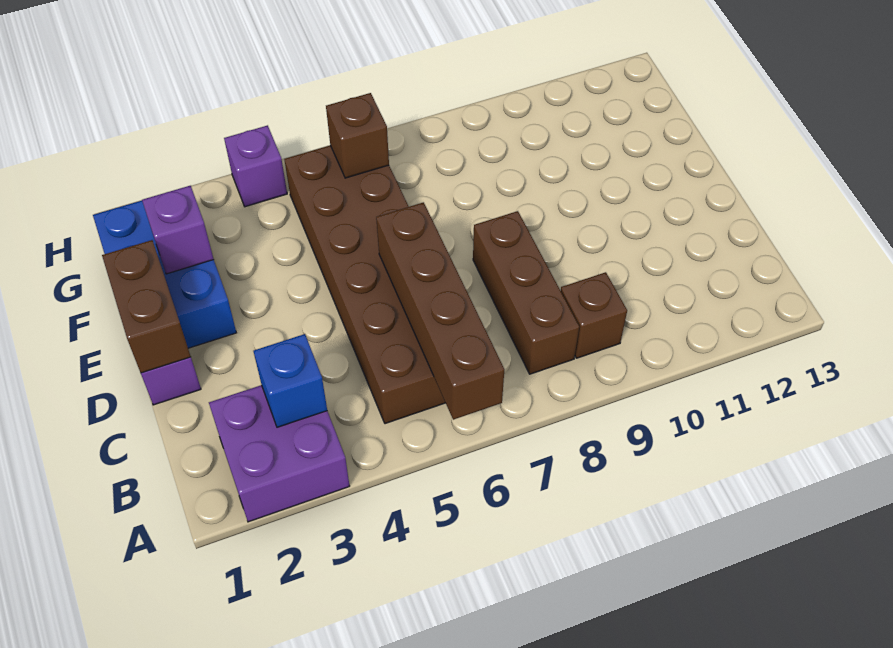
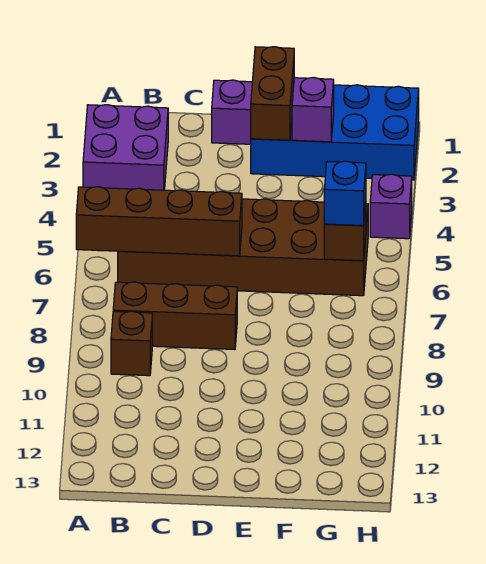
blue brick B3 level 2 -> blue brick G6 level 3
brown brick D1:E1 level 2 -> brown brick E1:E2 level 2
blue brick E1:G2 level 1 -> blue brick E1:H2 level 1

